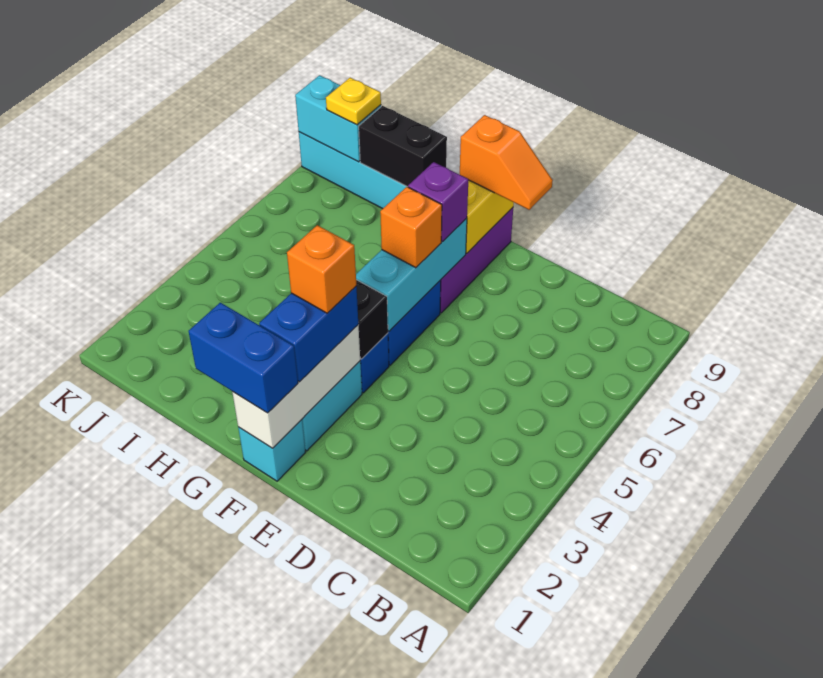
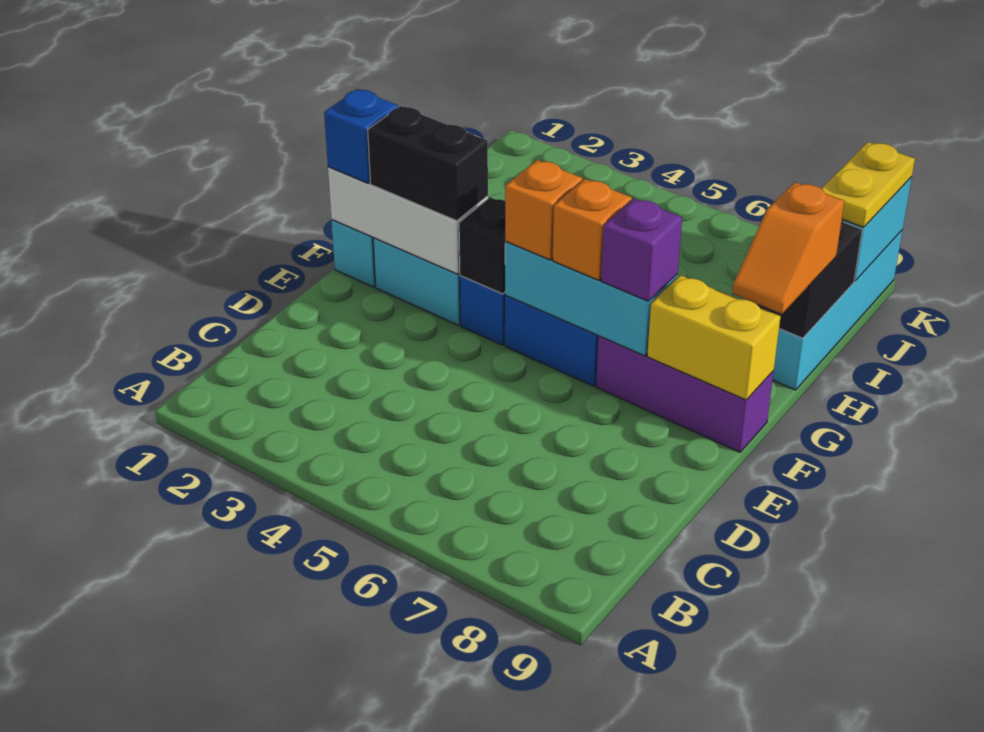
orange slope E9:F9 level 3 top F -> orange slope G9:H9 level 3 top H
blue brick F1:G1 level 3 -> blue brick F1 level 3
blue brick F2:F3 level 3 -> black brick F2:F3 level 3
orange brick F3 level 4 -> orange brick F5 level 3
yellow plate J9 level 3 -> yellow plate J9:K9 level 3

